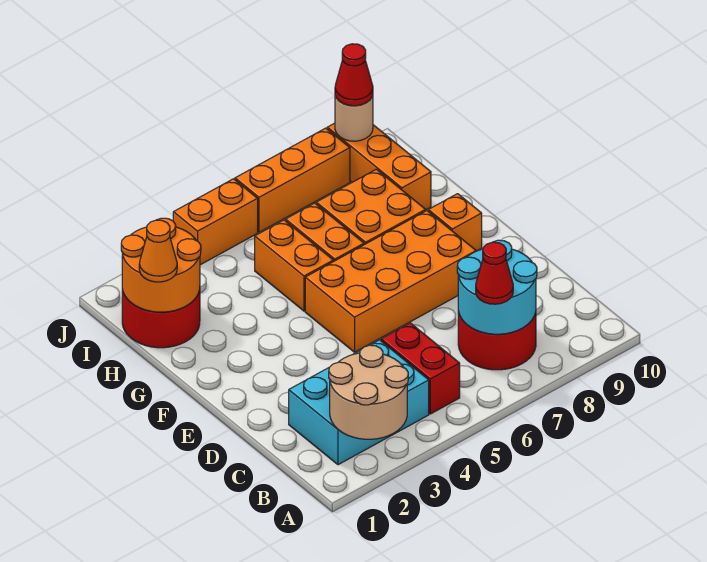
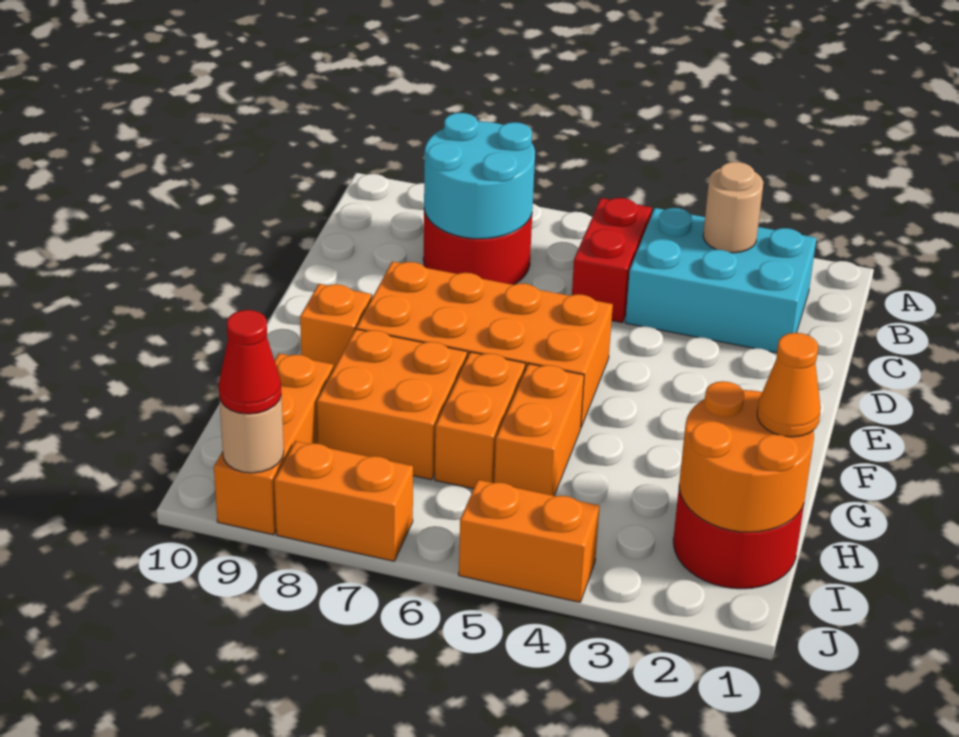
tan round brick A2:B3 level 2 -> tan round brick B3 level 2
red cone B7 level 3 -> none
orange brick J6:J8 level 1 -> orange brick J7:J8 level 1

